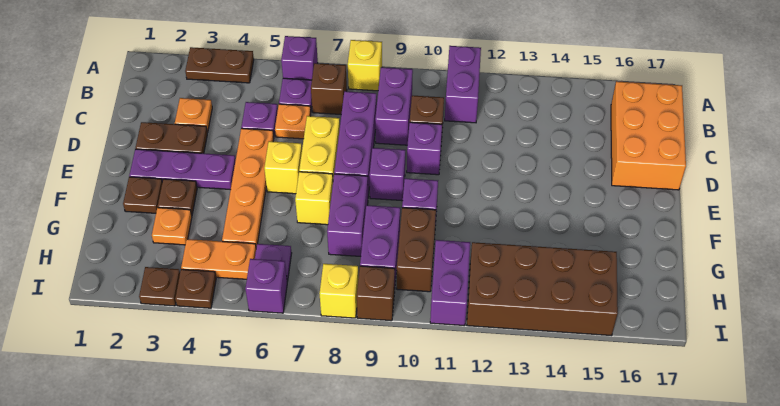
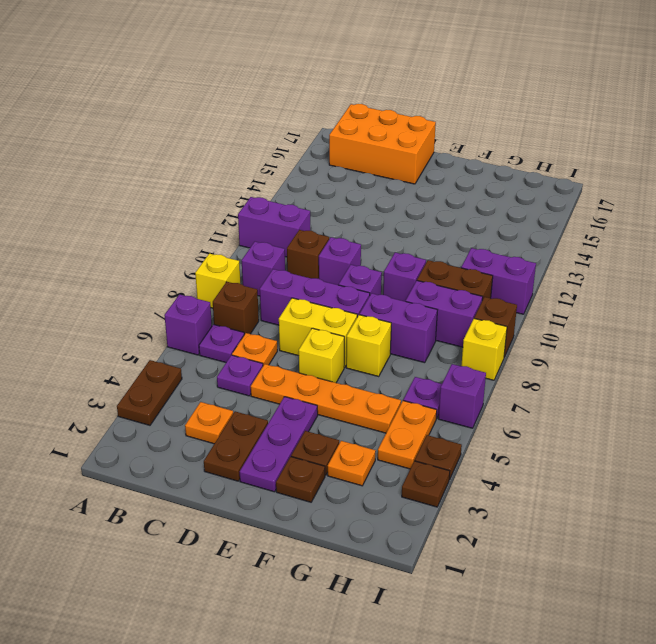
purple brick B9:C9 level 1 -> purple brick B9 level 1
brown brick H12:I15 level 1 -> none

